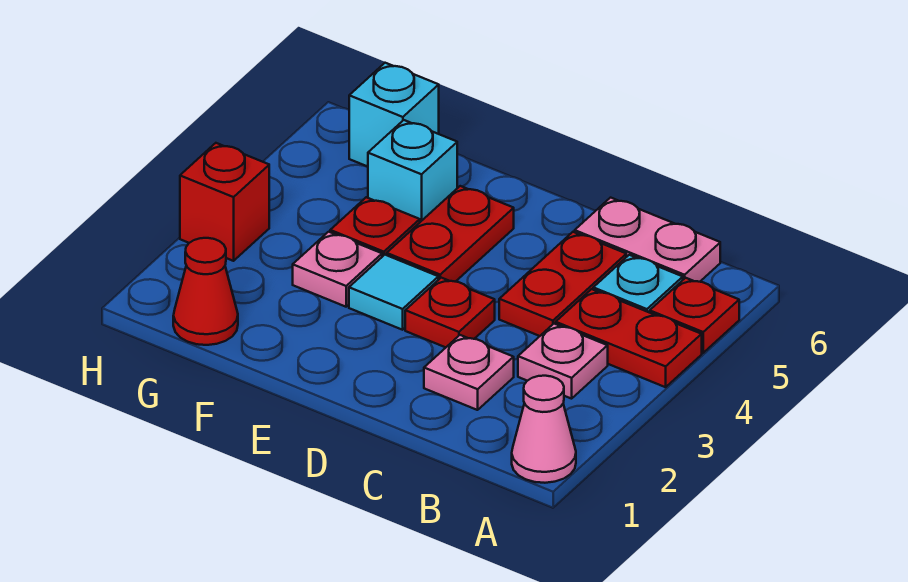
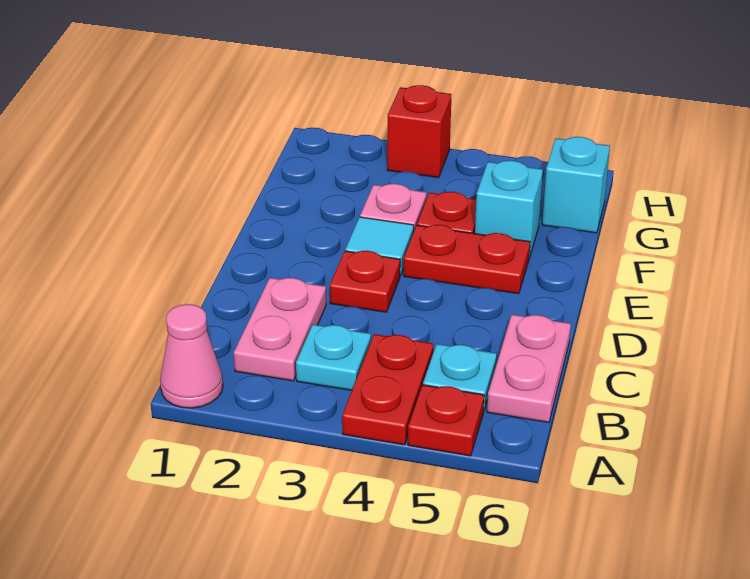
pink plate B3 level 1 -> cyan plate B3 level 1
pink plate C2 level 1 -> pink plate B2:C2 level 1
red plate C4:C5 level 1 -> none
red cone G1 level 1 -> none

